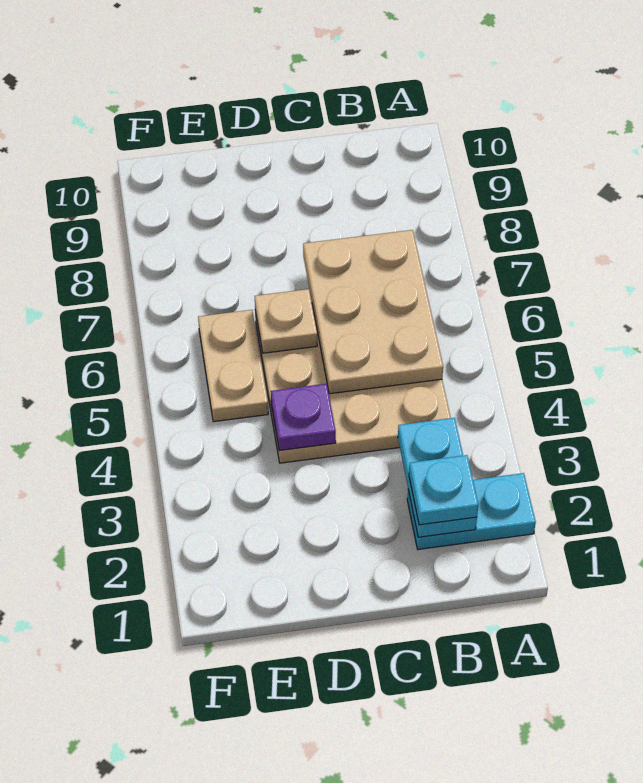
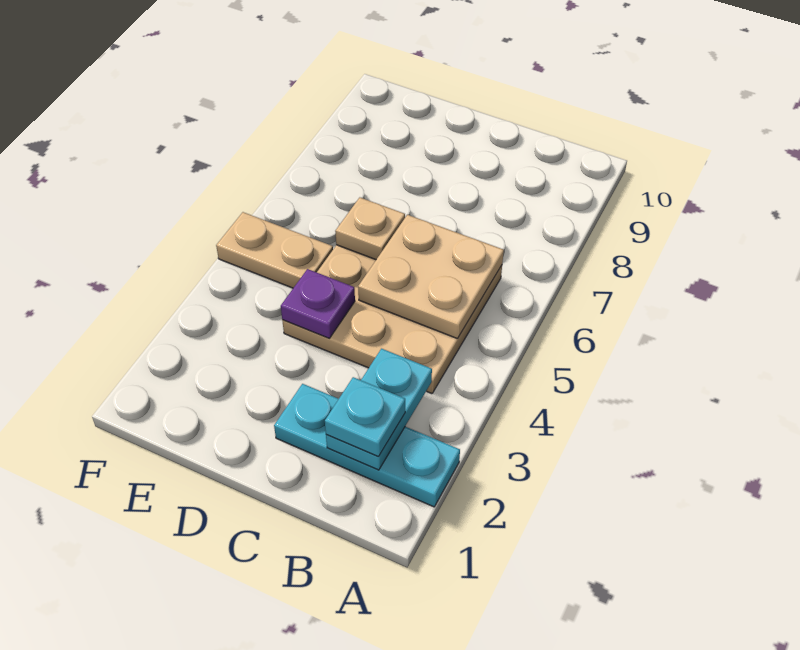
cyan plate A2:B2 level 1 -> cyan plate A2:C2 level 1
tan plate B5:C7 level 2 -> tan plate B5:C6 level 2
tan plate E5:E6 level 1 -> tan plate E5:F5 level 1

